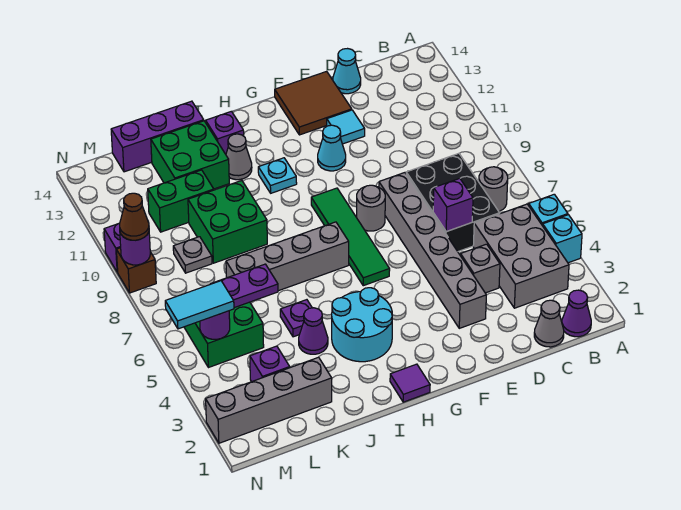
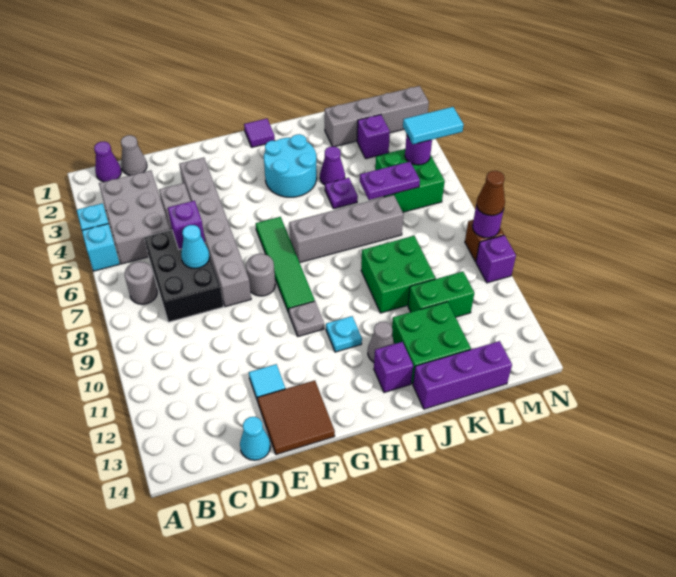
cyan cone F11 level 1 -> cyan cone D7 level 2
grey plate L9 level 1 -> grey plate G10 level 1

